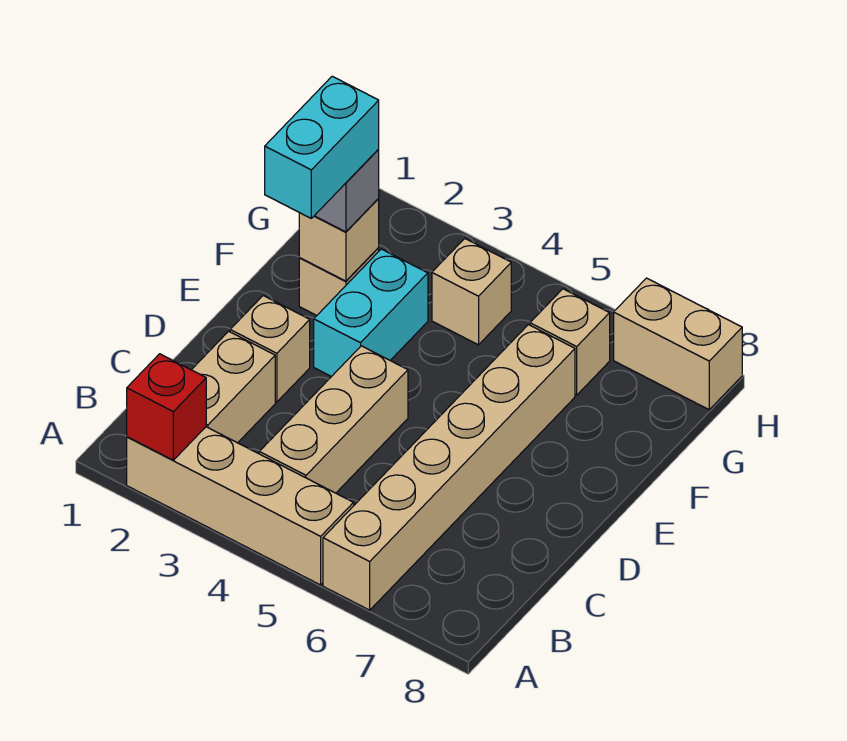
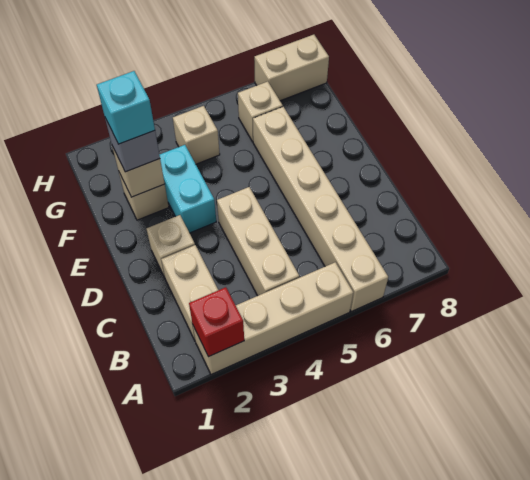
cyan brick E2:F2 level 4 -> cyan brick F2 level 4

